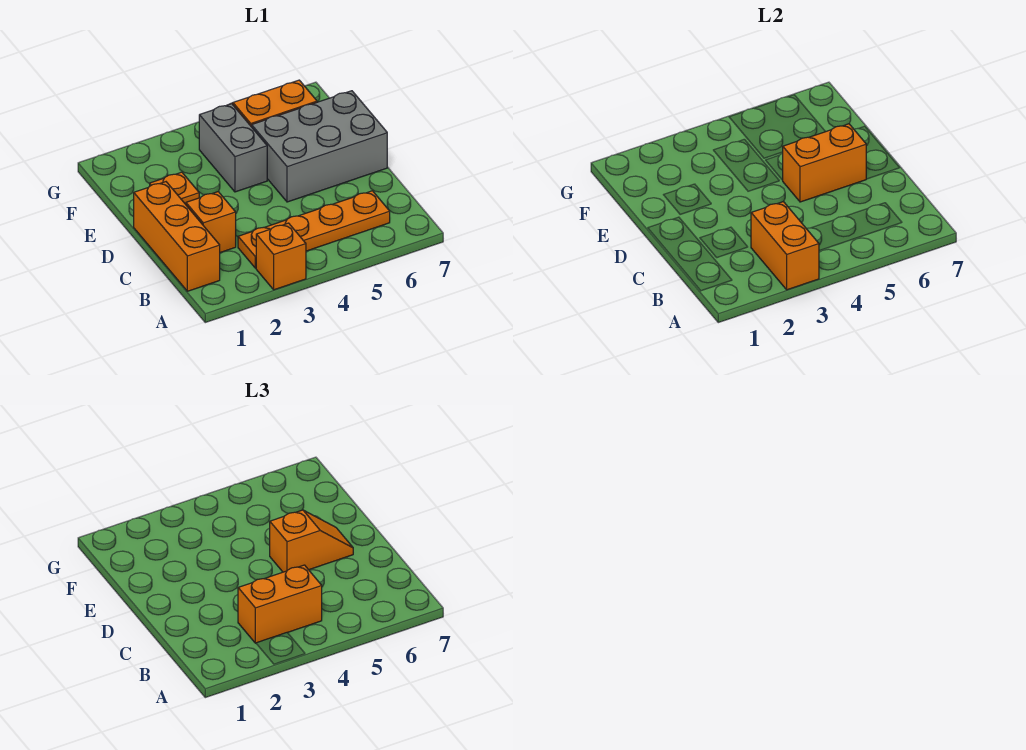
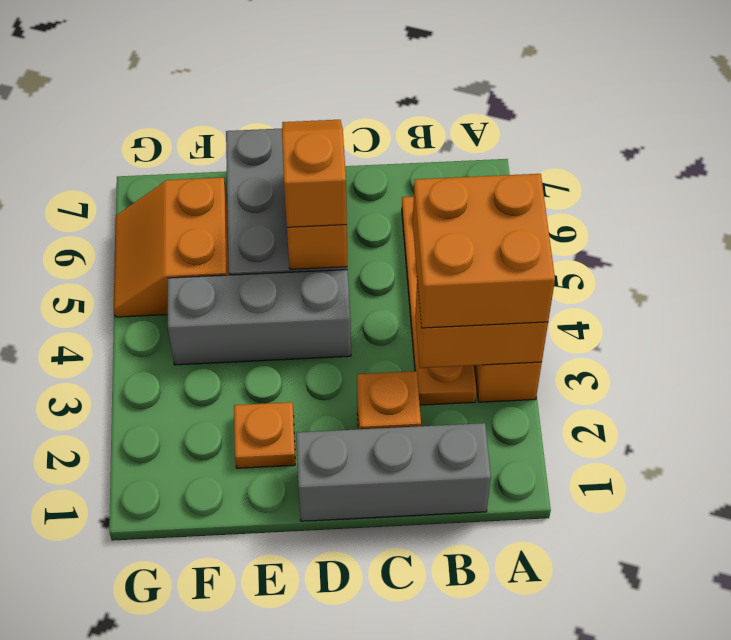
orange brick B1:D1 level 1 -> grey brick B1:D1 level 1
orange brick B3:B4 level 3 -> orange brick A3:B4 level 3
grey brick E4:F4 level 1 -> grey brick D4:F4 level 1

